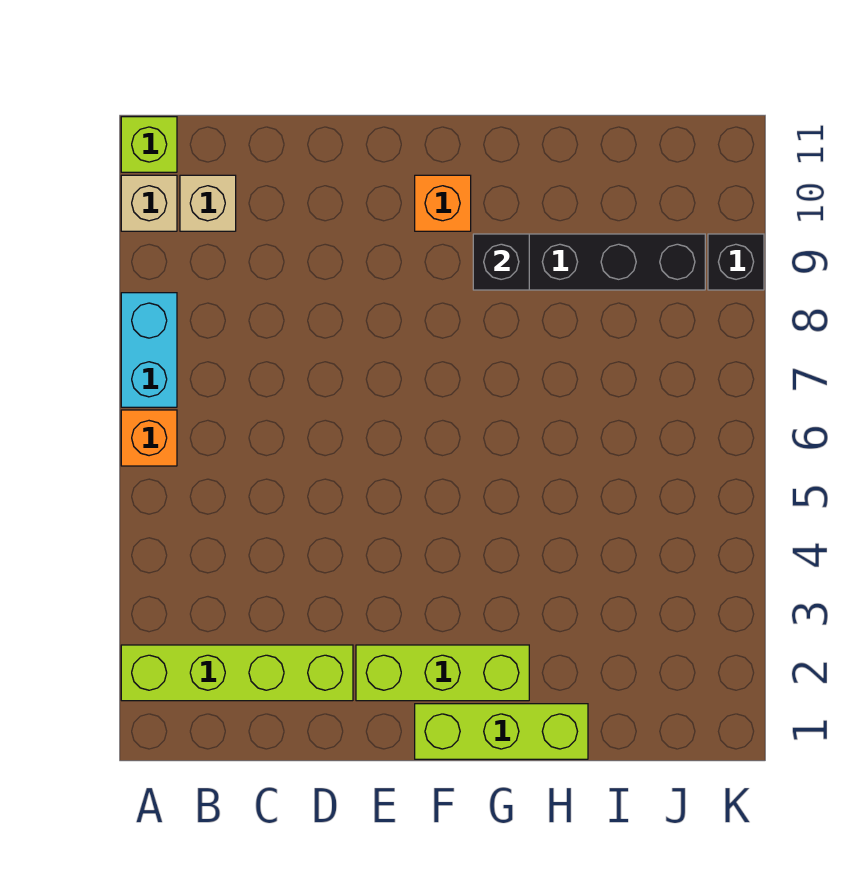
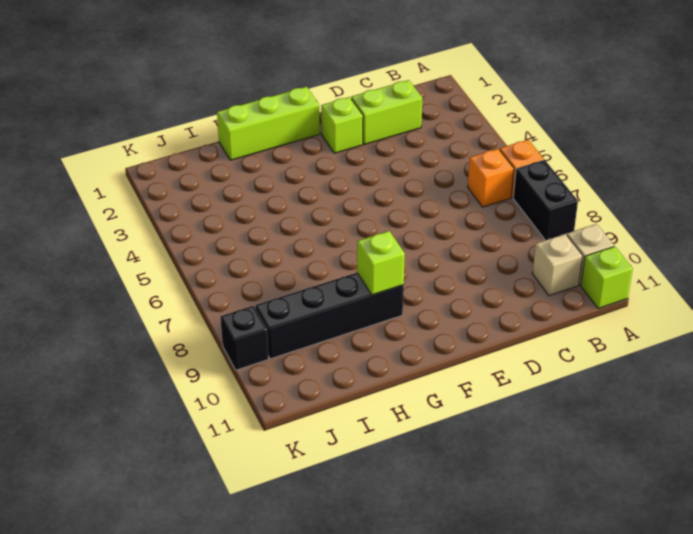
lime brick A2:D2 level 1 -> lime brick C2:D2 level 1
cyan brick A7:A8 level 1 -> black brick A7:A8 level 1
lime brick E2:G2 level 1 -> lime brick E2 level 1
orange brick F10 level 1 -> orange brick B6 level 1
black brick G9 level 2 -> lime brick G9 level 2

